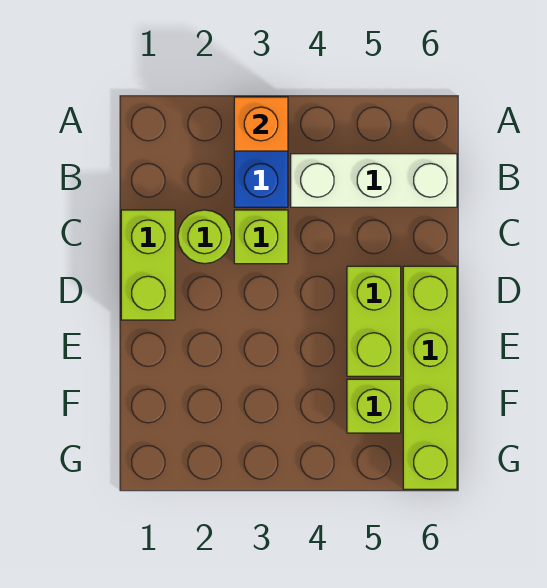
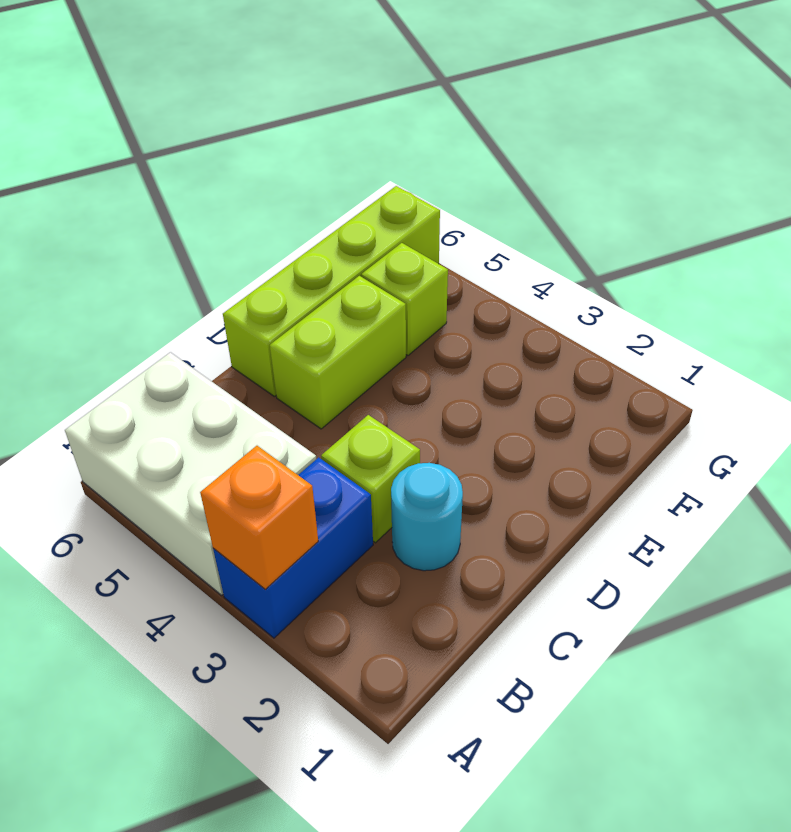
white brick B4:B6 level 1 -> white brick A4:B6 level 1
lime brick C1:D1 level 1 -> none
lime round brick C2 level 1 -> cyan round brick C2 level 1

